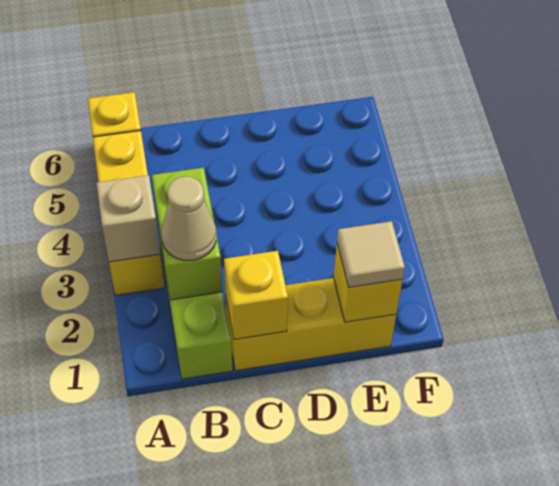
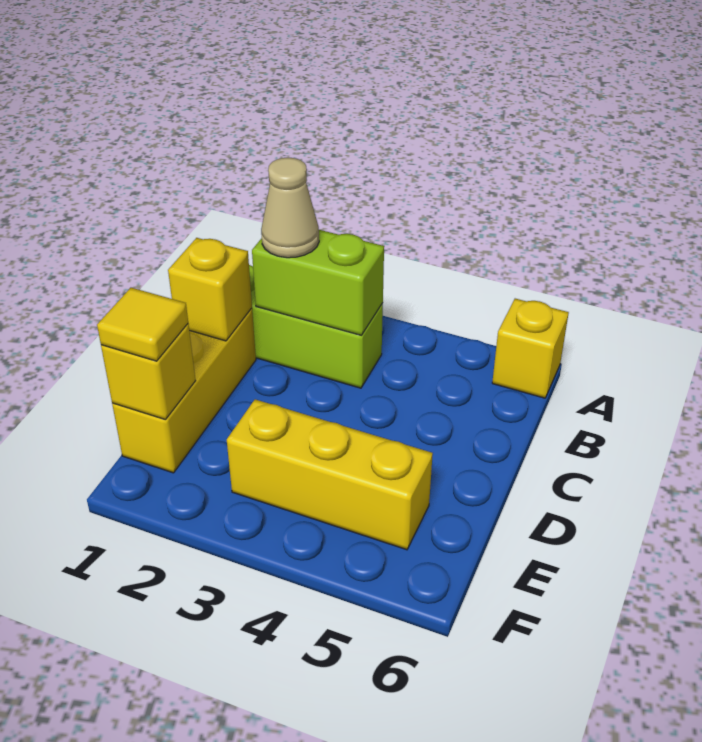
yellow brick A3:A5 level 1 -> yellow brick E3:E5 level 1
tan brick A3 level 2 -> none
tan tile E1 level 3 -> yellow tile E1 level 3

